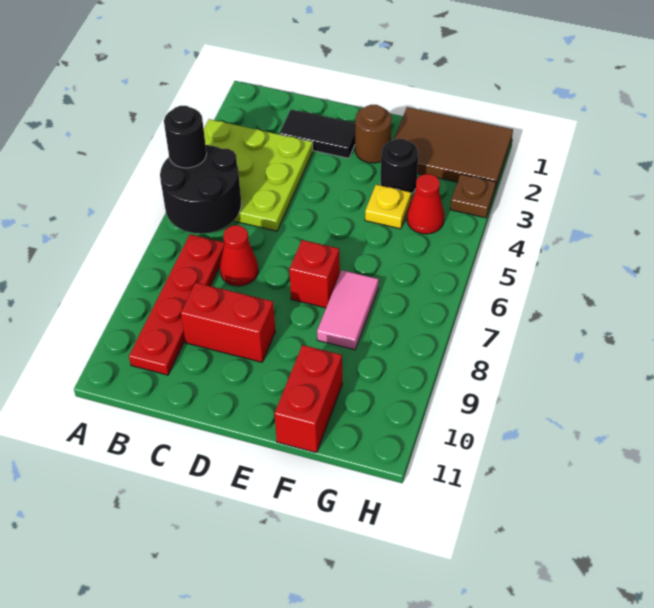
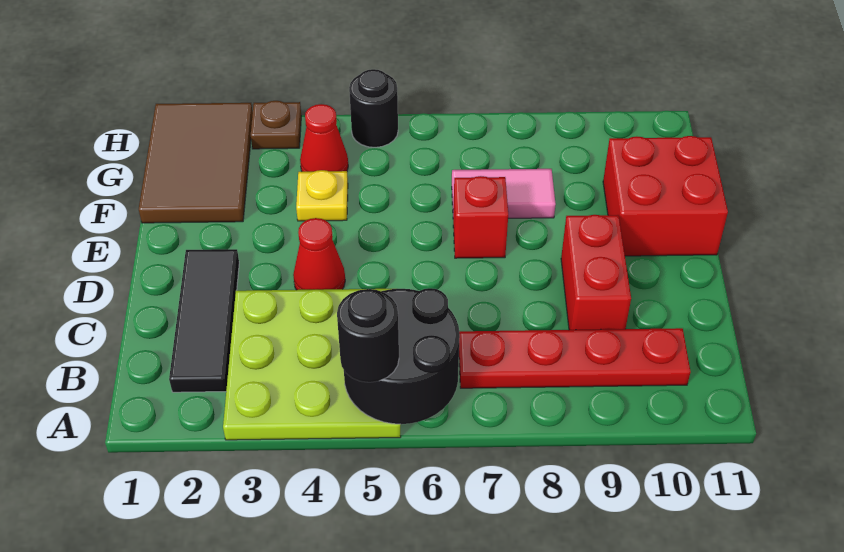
black tile C2:D2 level 1 -> black tile B2:D2 level 1
red cone C7 level 1 -> red cone D4 level 1
brown round brick E2 level 1 -> none
black round brick F3 level 1 -> black round brick H5 level 1
red brick F10:F11 level 1 -> red brick E10:F11 level 1

